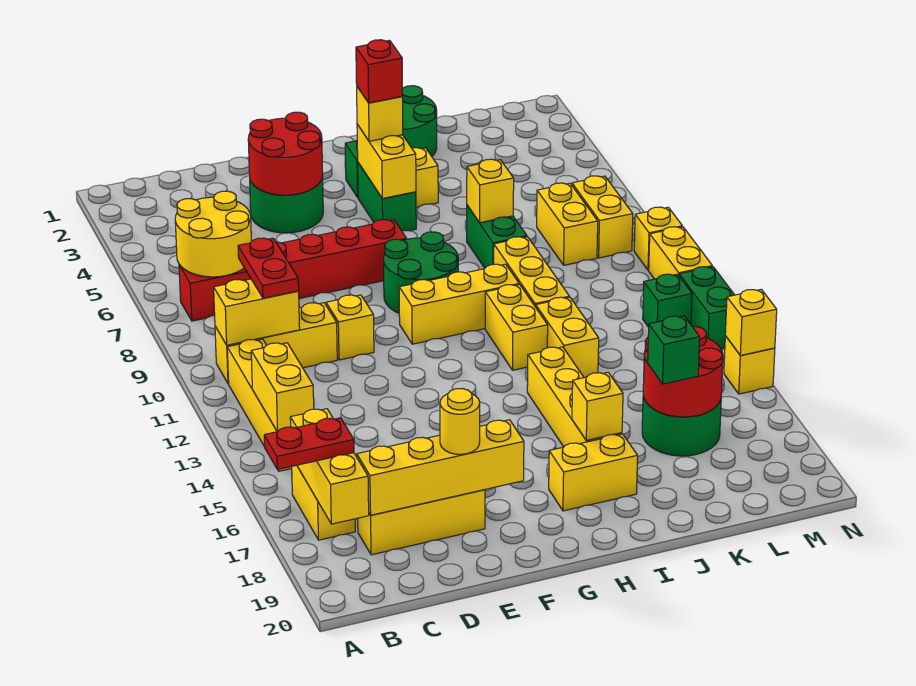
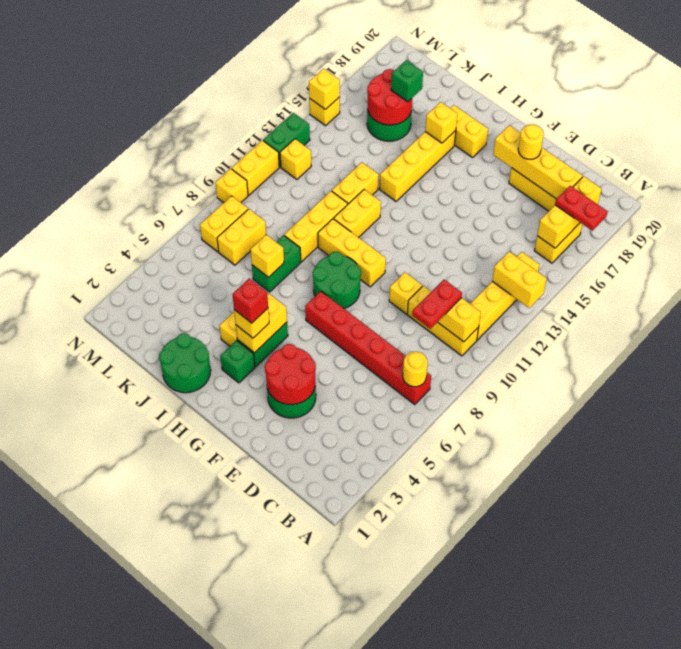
yellow round brick B6:C7 level 2 -> yellow round brick B7 level 2
yellow brick B13:B14 level 2 -> yellow brick A13:B13 level 2
green brick M12 level 1 -> yellow brick M12 level 1

